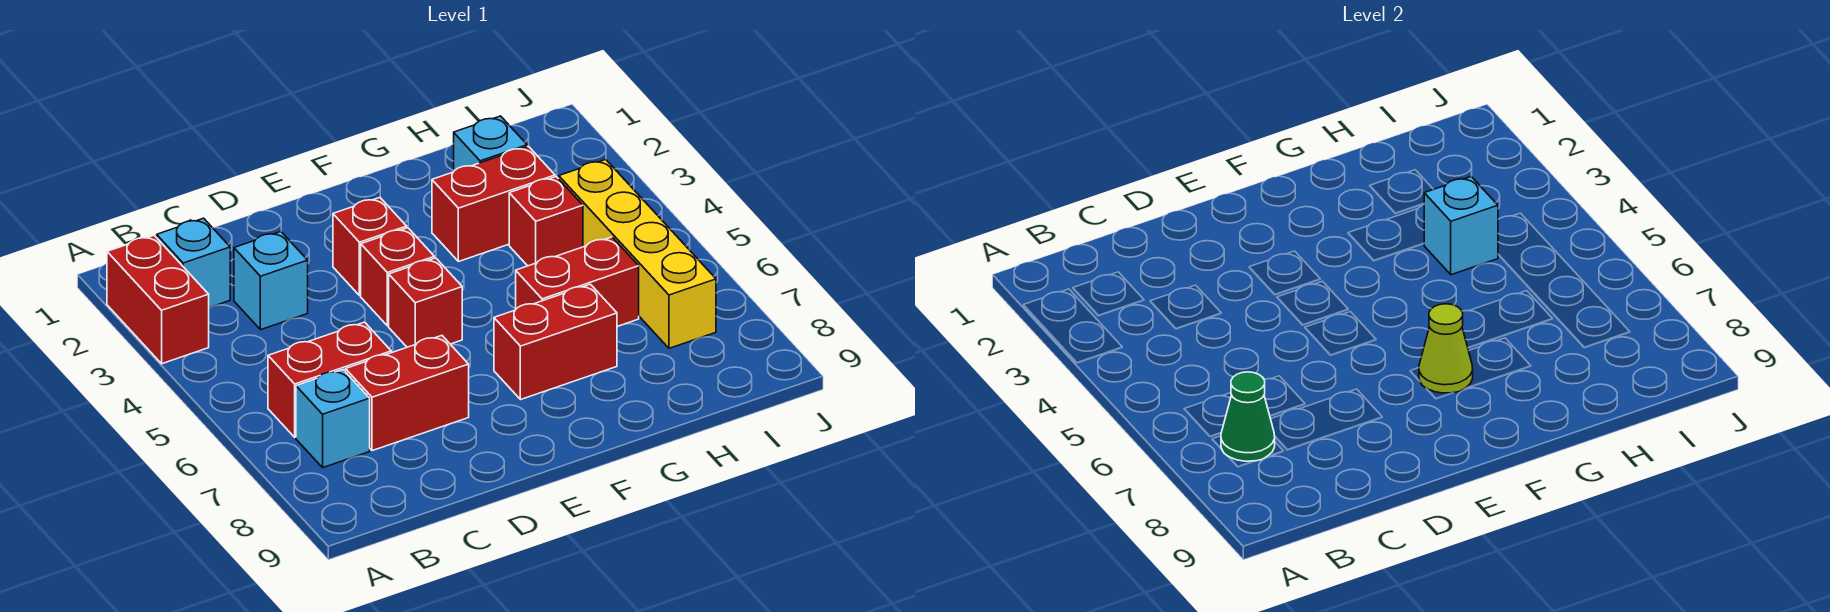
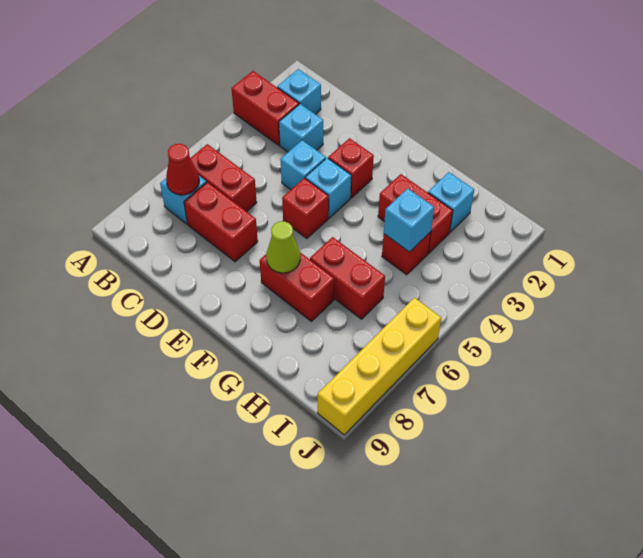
red brick A2:A3 level 1 -> red brick A3:B3 level 1
green cone B7 level 2 -> red cone B7 level 2
none -> cyan brick D4 level 1
red brick E4 level 1 -> cyan brick E4 level 1
yellow brick I4:I7 level 1 -> yellow brick J6:J9 level 1

